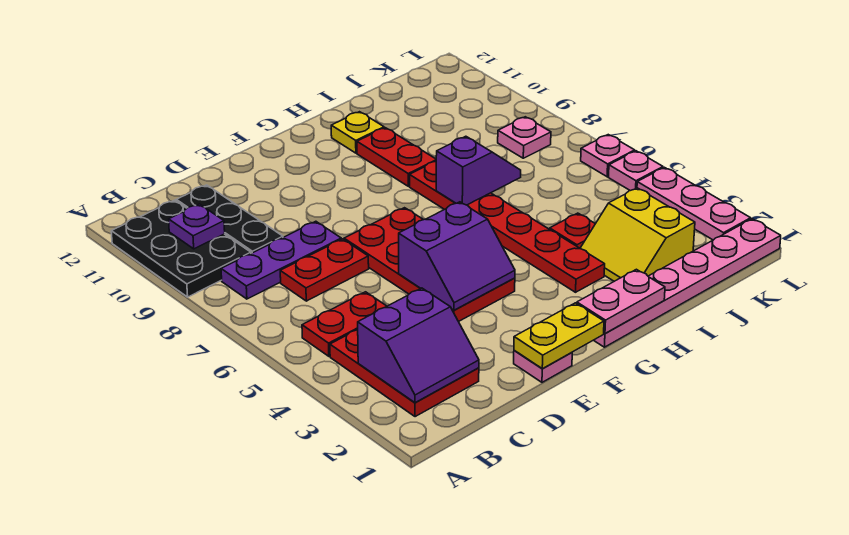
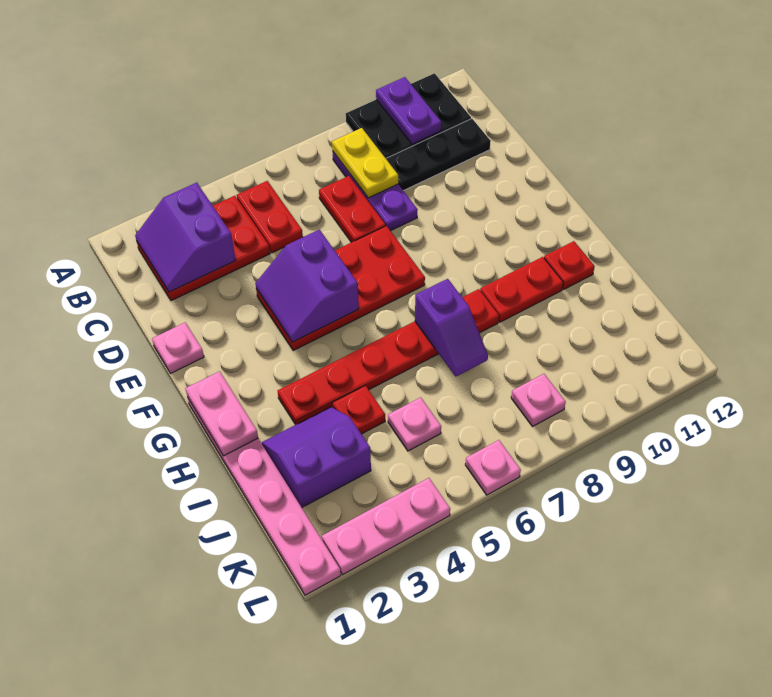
purple plate B10 level 2 -> purple plate A10:B10 level 2
yellow plate E1:F1 level 2 -> yellow plate B8:C8 level 2
yellow plate H11 level 1 -> red plate H11 level 1
yellow slope I2:J3 level 1 top J -> purple slope I2:J3 level 1 top J
pink plate L5 level 1 -> pink plate J5 level 1

